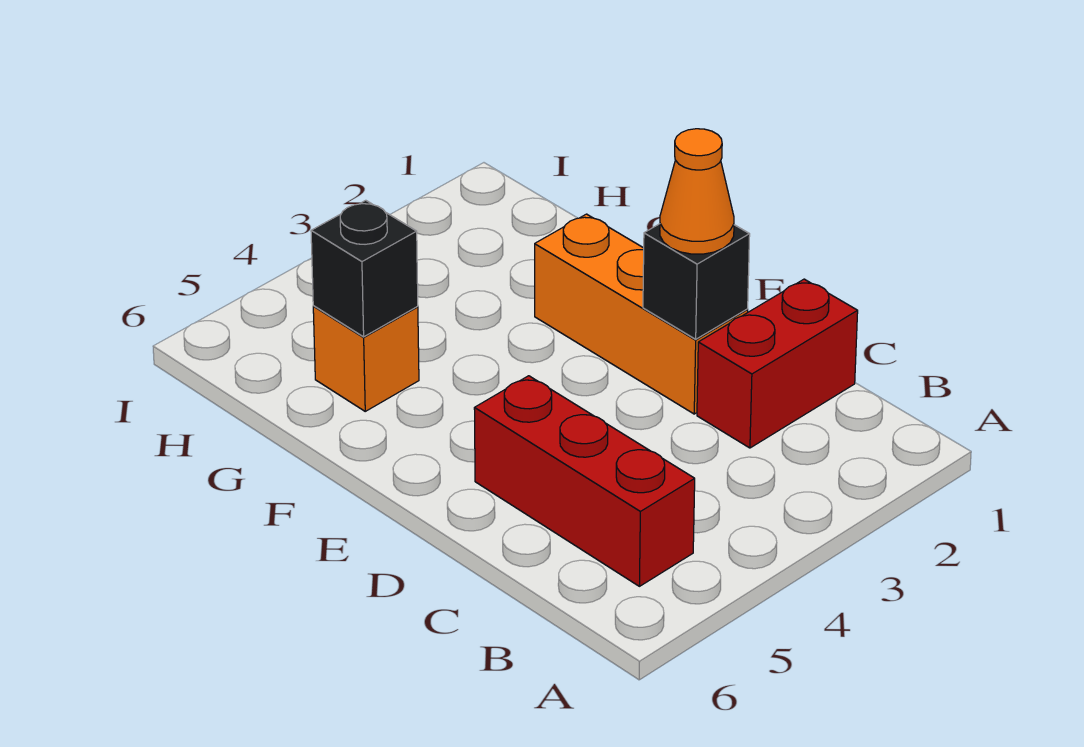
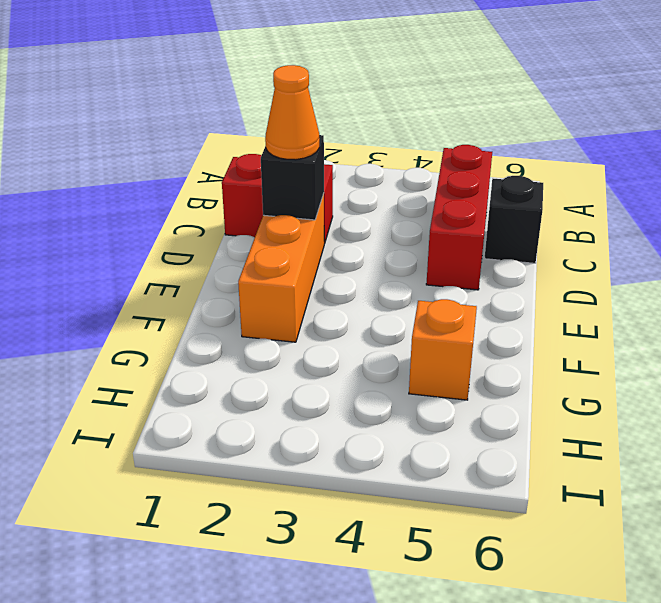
black brick G5 level 2 -> black brick C6 level 1

